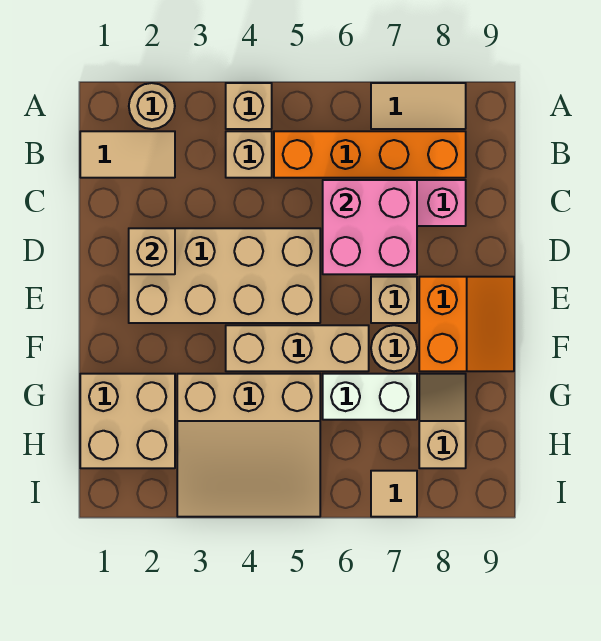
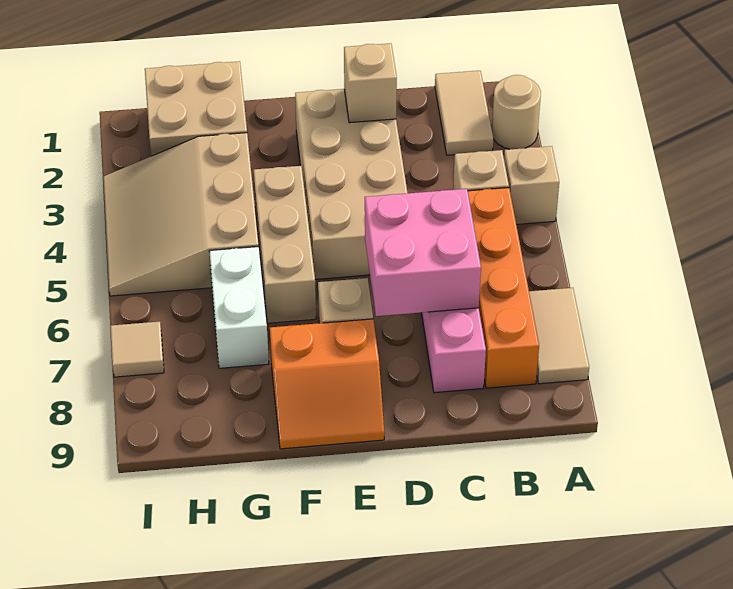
tan round brick F7 level 1 -> none
tan slope G8:H8 level 1 top H -> none

